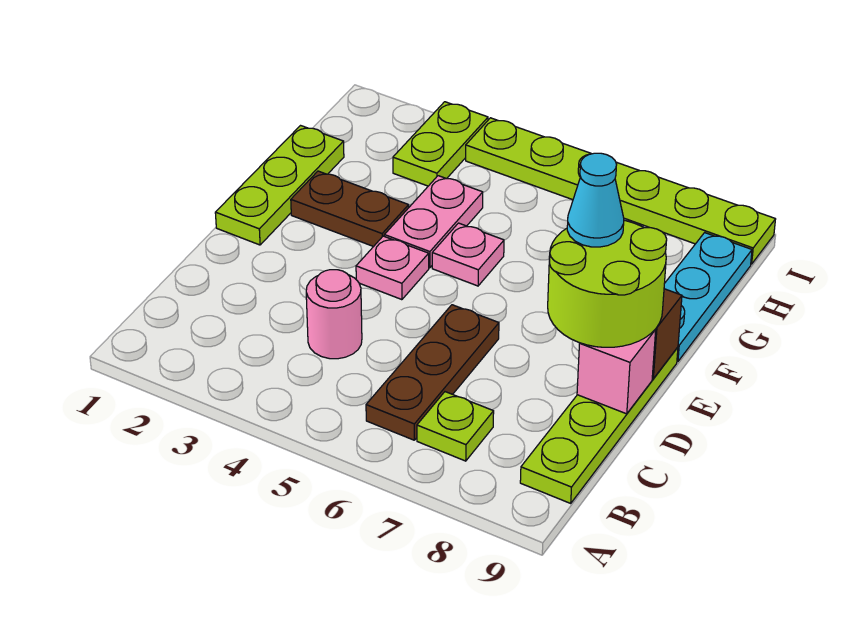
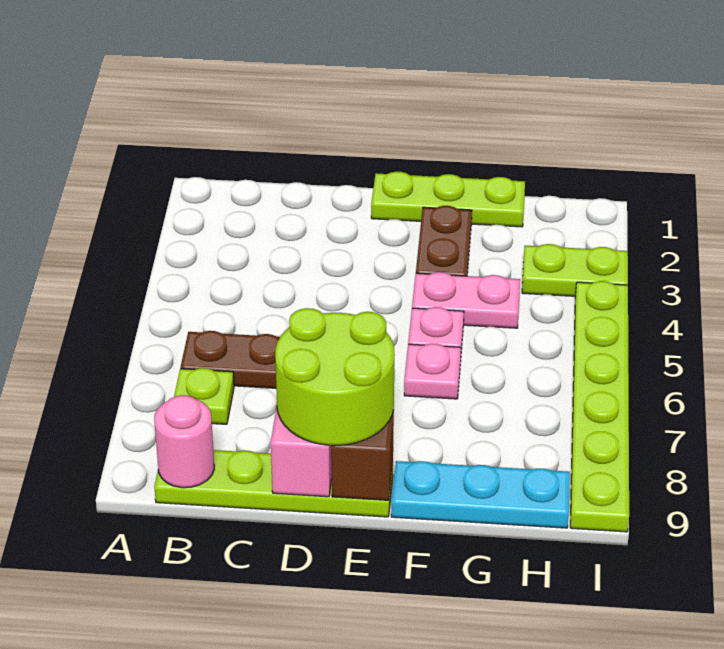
pink round brick C4 level 1 -> pink round brick B9 level 2
pink plate E4 level 1 -> pink plate F6 level 1
cyan cone E8 level 4 -> none

